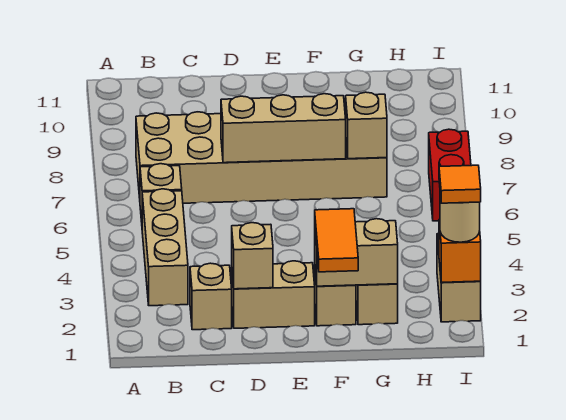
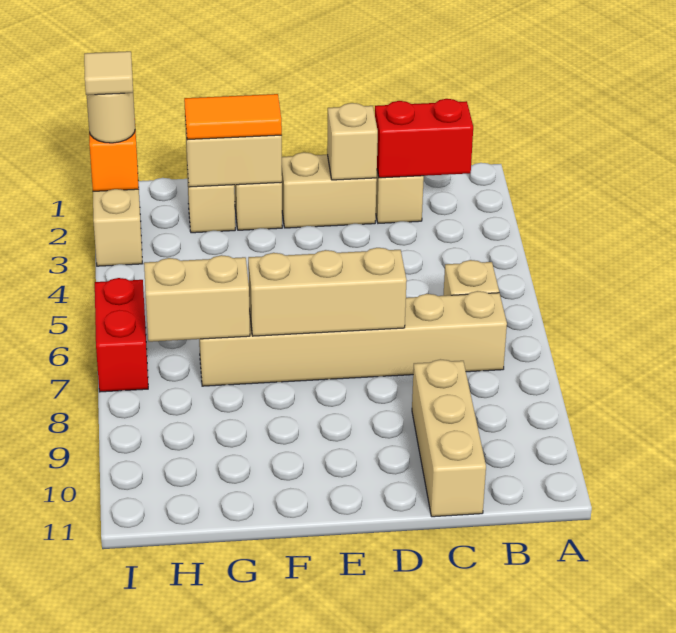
none -> red brick B2:C2 level 2
tan brick B3:B5 level 1 -> tan brick C9:C11 level 1
tan brick B7:G8 level 1 -> tan brick B7:G7 level 1
orange tile F1:F2 level 3 -> orange tile F2:G2 level 3
tan brick G7 level 2 -> tan brick G7:H7 level 2
orange tile I2 level 4 -> tan tile I2 level 4

